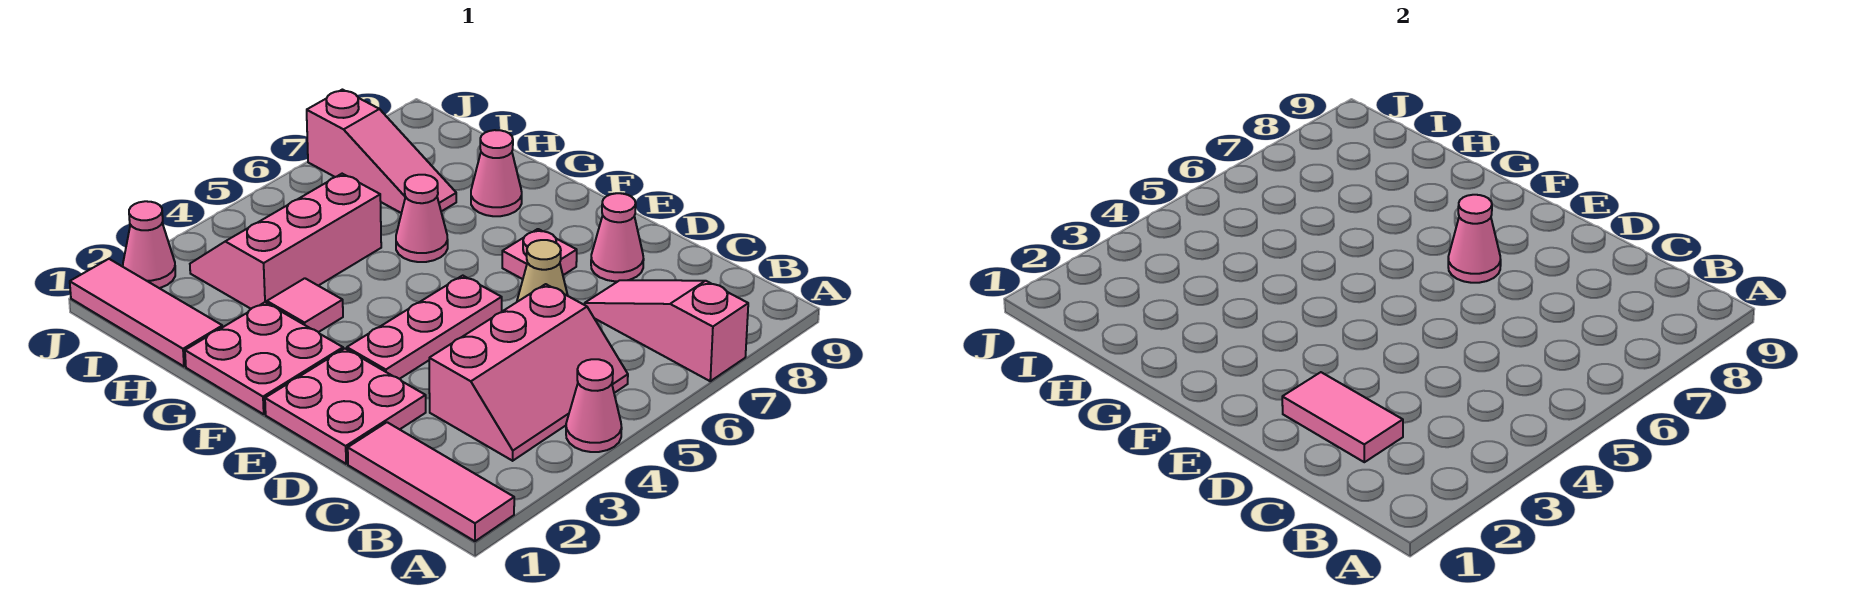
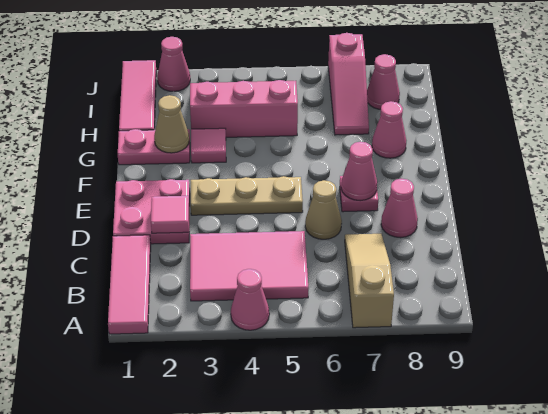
pink slope A7:C7 level 1 top A -> tan slope A7:C7 level 1 top A
pink slope B3:C5 level 1 top C -> pink tile B3:C5 level 1
pink tile C2:D2 level 2 -> pink tile D2 level 2
pink plate E3:E5 level 1 -> tan plate E3:E5 level 1
pink plate F1:G2 level 1 -> pink plate G1:G2 level 1
none -> tan cone G2 level 2
pink cone G6 level 1 -> pink cone I8 level 1

